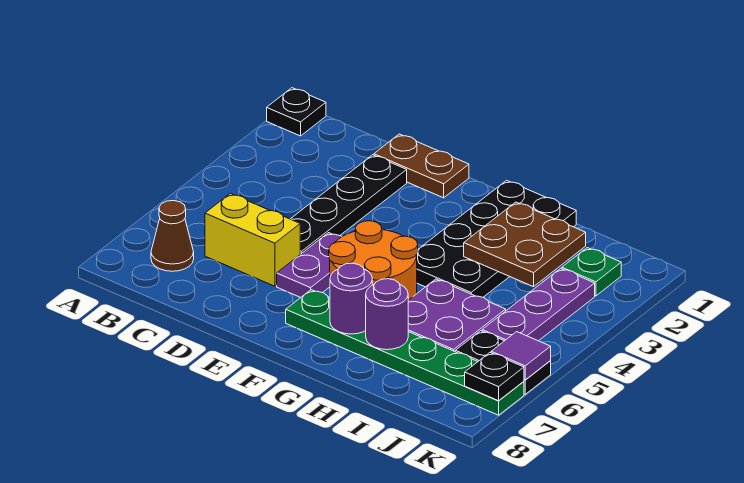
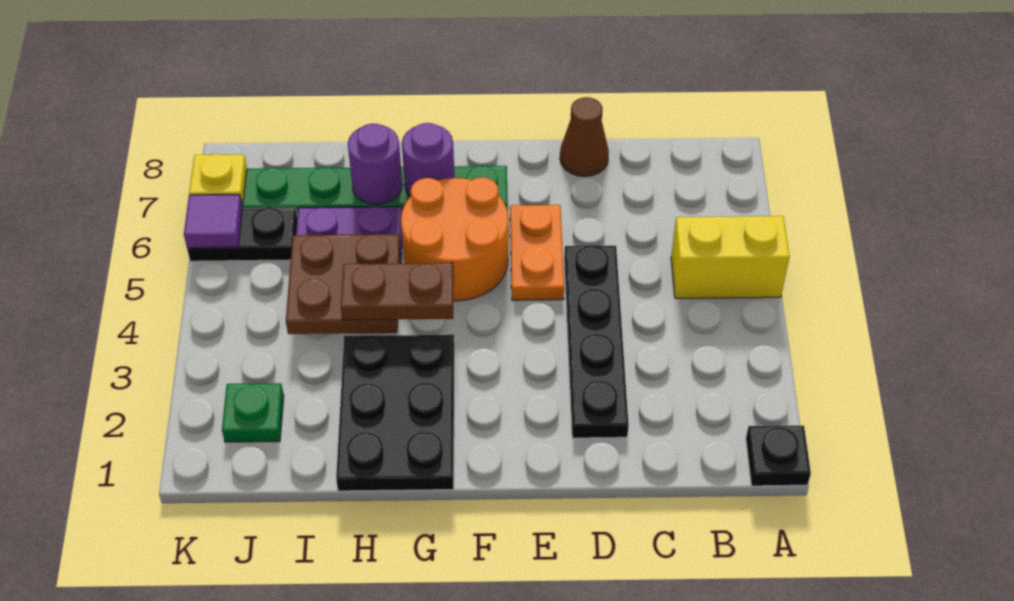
brown cone B7 level 1 -> brown cone D8 level 1
yellow brick C6:D6 level 1 -> yellow brick A5:B5 level 1
brown plate D1:E1 level 1 -> brown plate G4:H4 level 3
purple plate E5:E6 level 1 -> orange plate E5:E6 level 1
black plate G1:H4 level 1 -> black plate G1:H3 level 1
brown plate H2:I3 level 2 -> brown plate H4:I5 level 2
purple plate J3:J5 level 1 -> none
black plate K7 level 2 -> yellow plate K7 level 2

